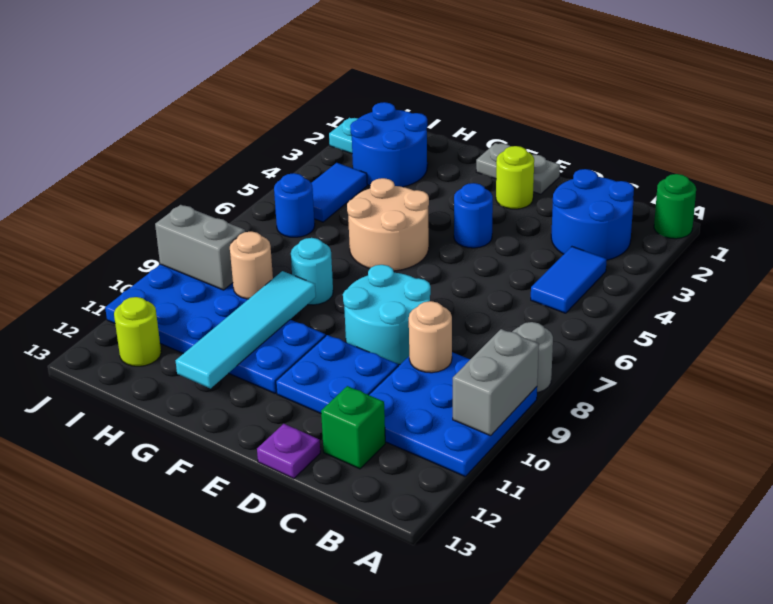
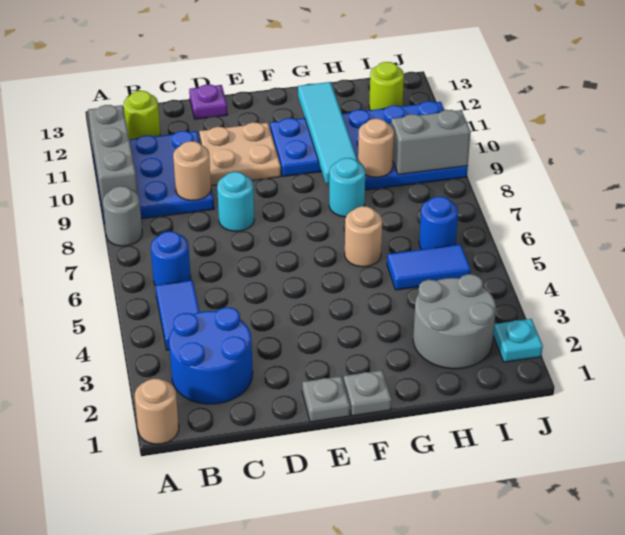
green round brick A1 level 1 -> tan round brick A1 level 1
grey brick A9:A10 level 2 -> grey brick A9:A11 level 2
green brick C12 level 1 -> none
cyan round brick D8:E9 level 1 -> cyan round brick D8 level 1
blue plate D10:E11 level 1 -> tan plate D10:E11 level 1
lime round brick E2 level 1 -> lime round brick B12 level 1
blue round brick E4 level 1 -> blue round brick B6 level 1
tan round brick F5:G6 level 1 -> tan round brick G6 level 1
blue round brick H2:I3 level 1 -> grey round brick H2:I3 level 1
blue tile I4:I5 level 1 -> blue tile H5:I5 level 1

